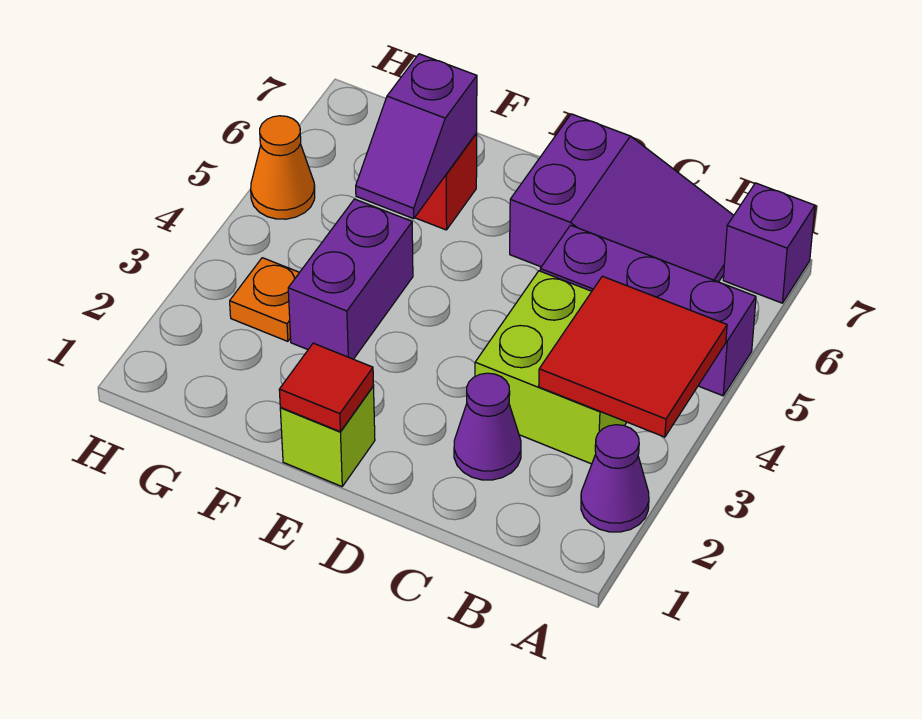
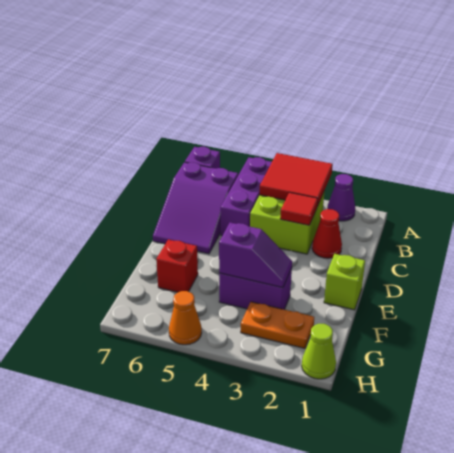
purple slope B6:D7 level 1 top D -> purple slope B6:D7 level 1 top B
purple cone C2 level 1 -> red cone C2 level 1
red tile E1 level 2 -> red tile C3 level 2
purple slope F5:F6 level 2 top 6 -> purple slope F3:F4 level 2 top 4
orange plate G3 level 1 -> orange plate G2:G3 level 1
none -> lime cone H1 level 1

